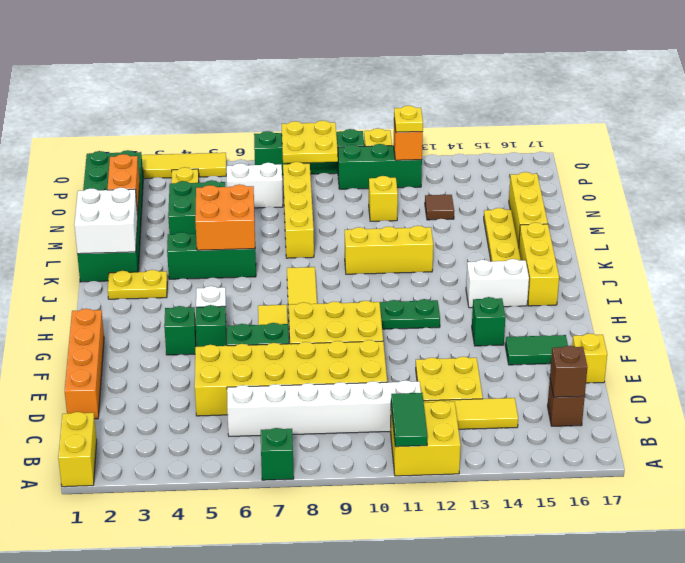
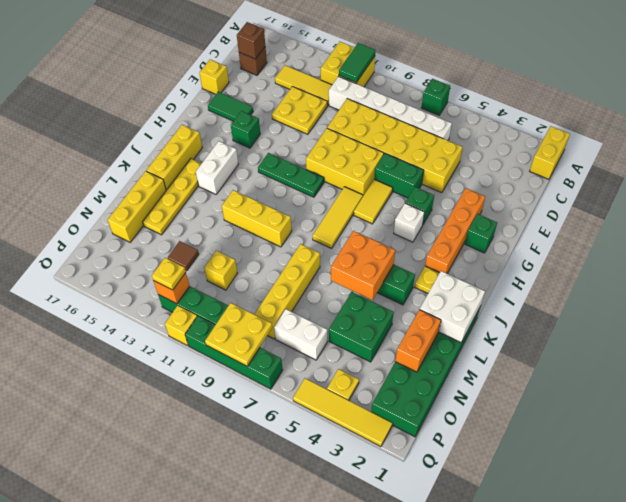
orange brick D1:G1 level 1 -> orange brick F3:I3 level 1
green brick G4 level 1 -> green brick G2 level 1
white brick I14:I15 level 1 -> white brick I14:J14 level 1

